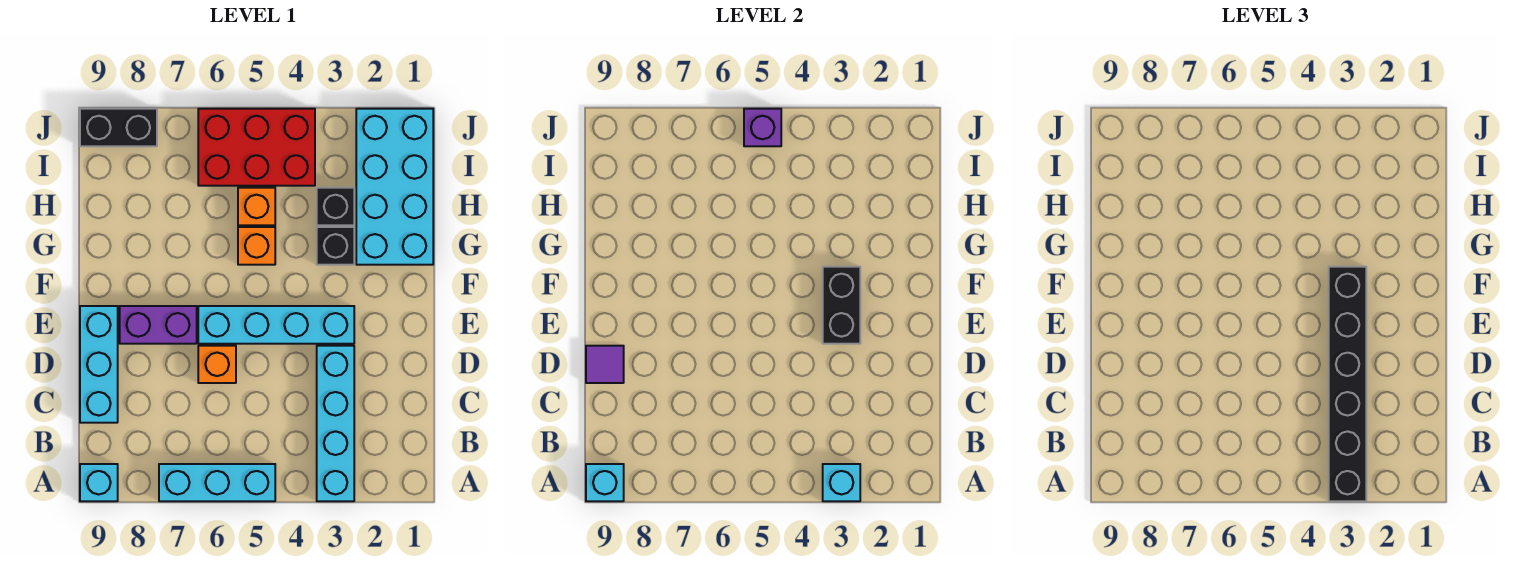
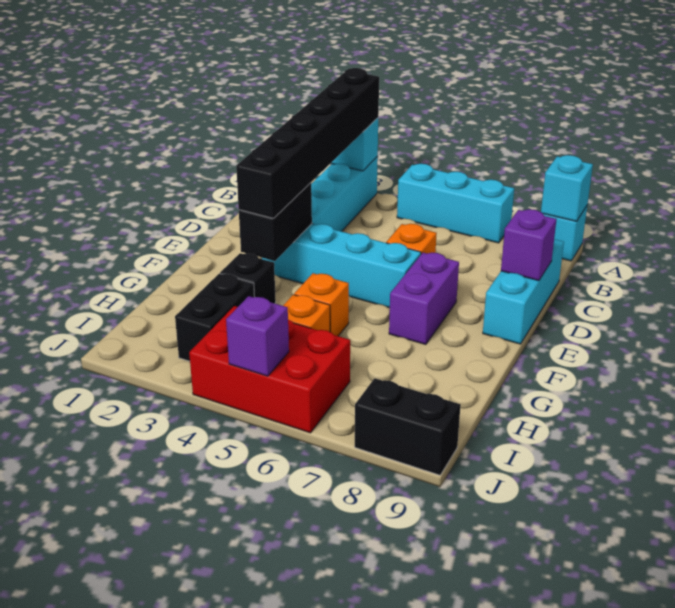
purple tile D9 level 2 -> purple brick D9 level 2
purple brick E7:E8 level 1 -> purple brick E7:F7 level 1
cyan brick G1:J2 level 1 -> none
black brick H3 level 1 -> black brick H3:I3 level 1

